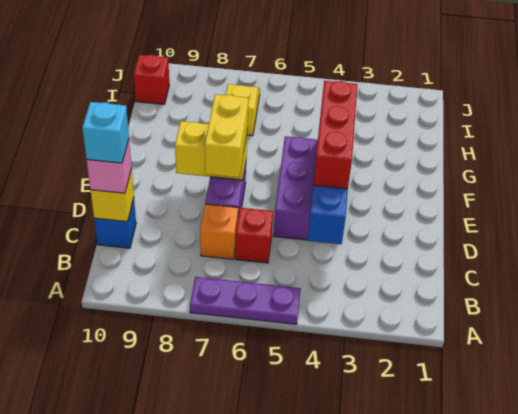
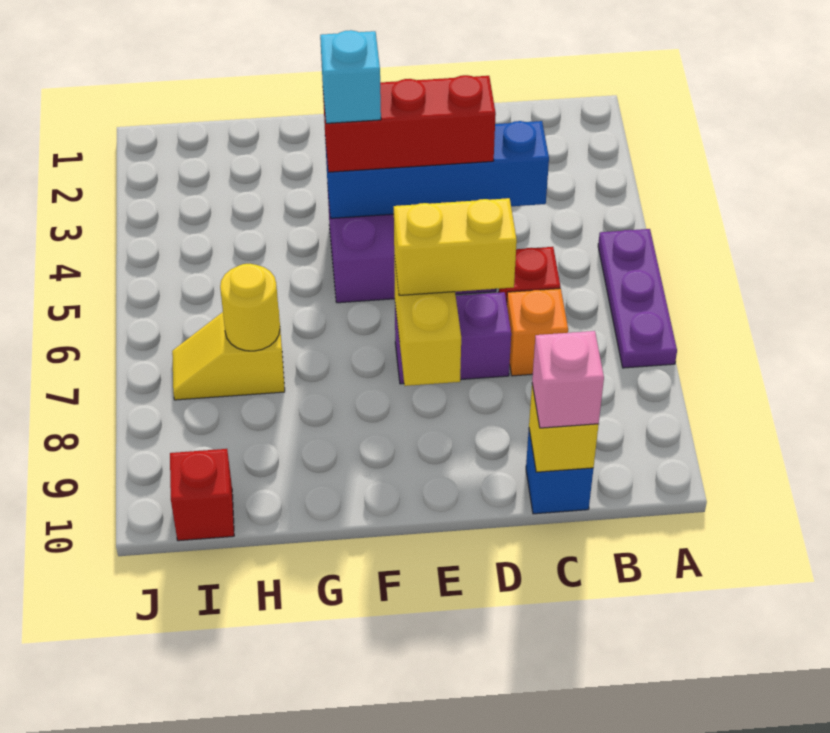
cyan brick C10 level 4 -> cyan brick F4 level 4
none -> yellow round brick H7 level 2

